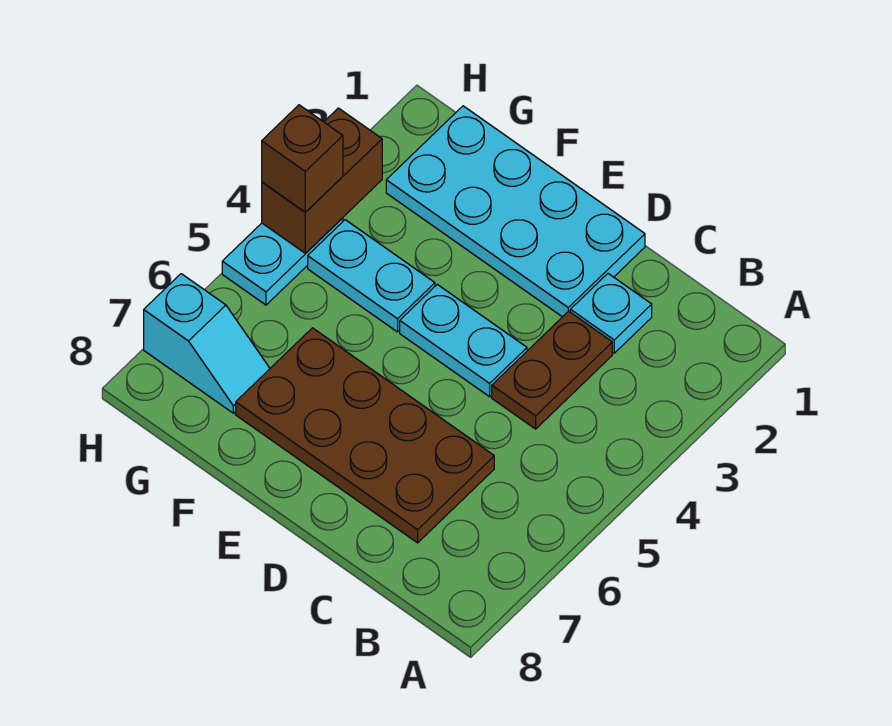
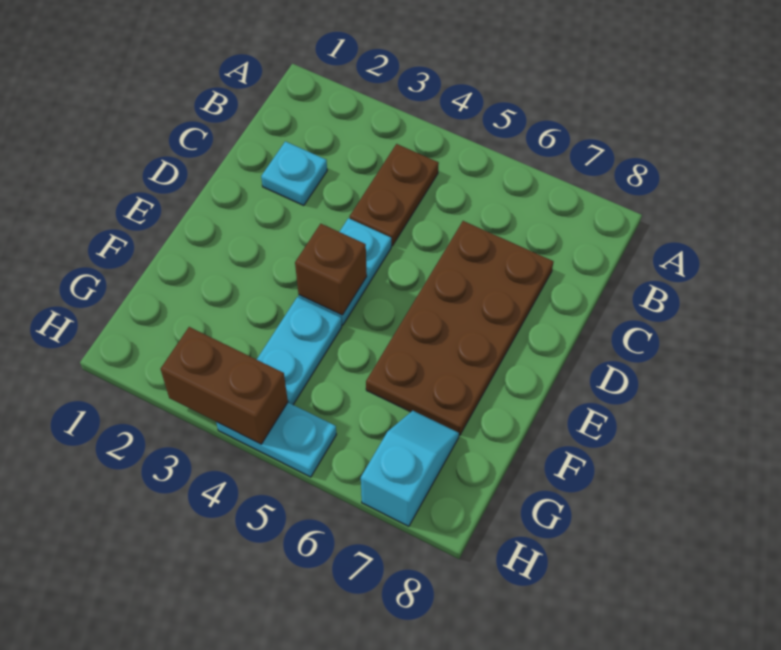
brown plate C3:C4 level 1 -> brown plate B4:C4 level 1
cyan plate D1:G2 level 1 -> none
brown brick H4 level 3 -> brown brick E4 level 2

